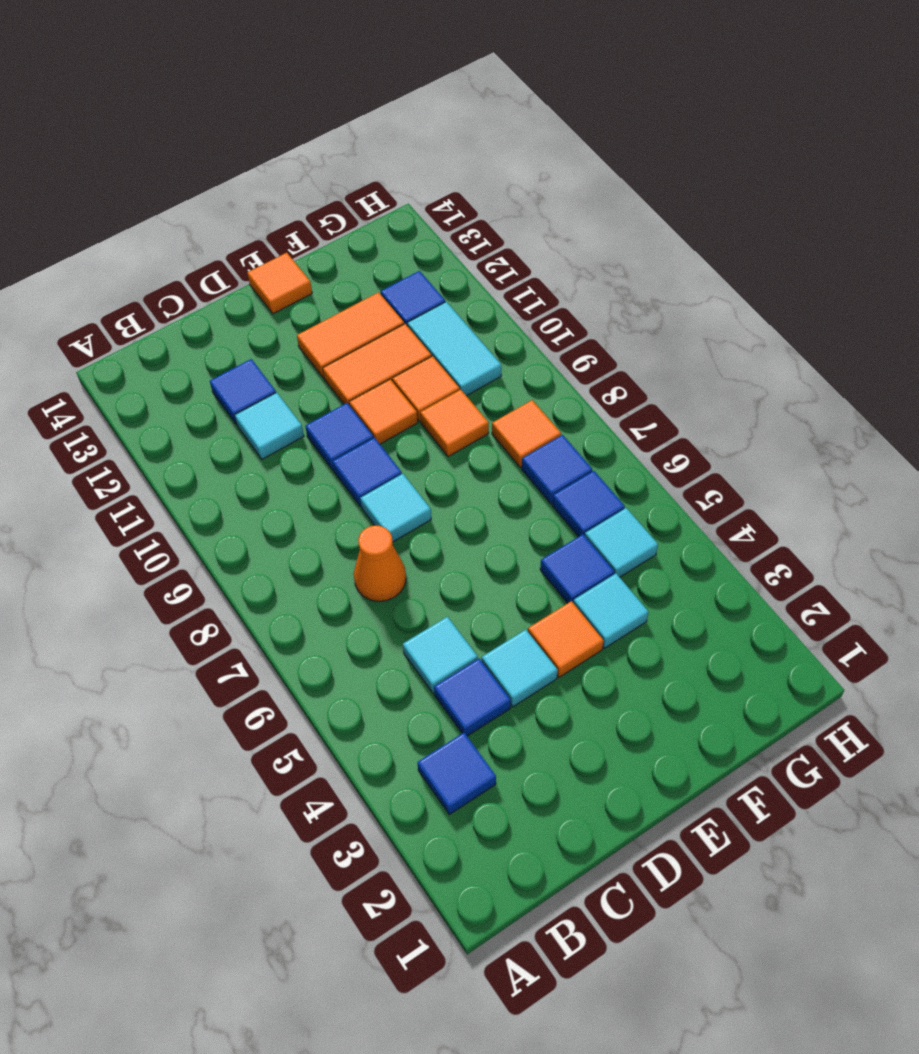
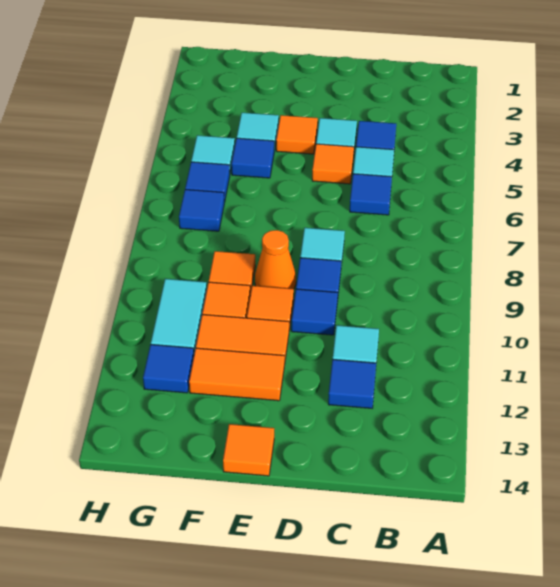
blue tile B3 level 1 -> blue tile C6 level 1
orange cone C7 level 1 -> orange cone E9 level 1
orange tile G8 level 1 -> orange tile D5 level 1

